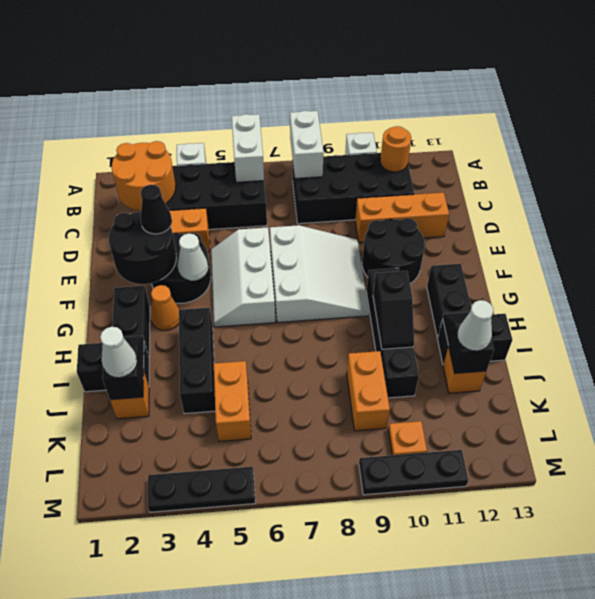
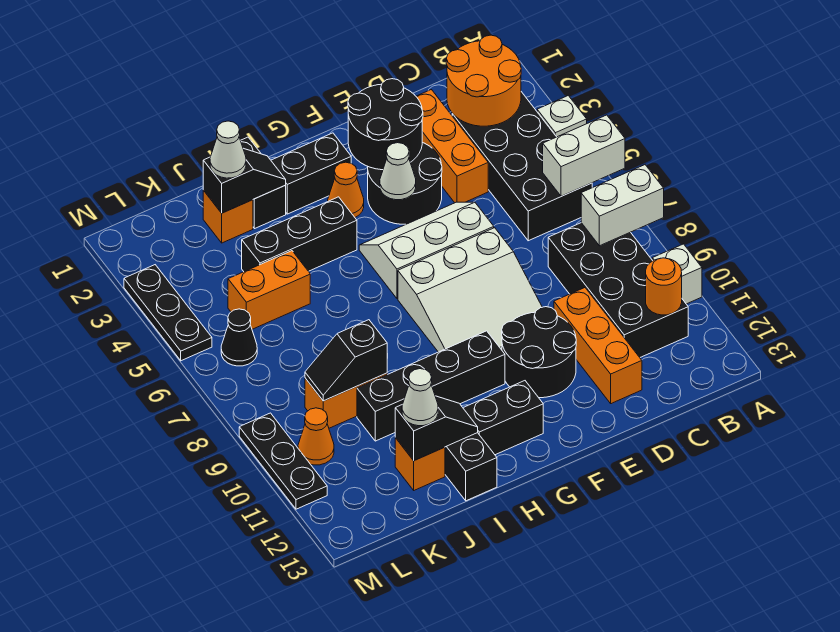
black cone E3 level 3 -> black cone L6 level 1
black slope H10:I10 level 2 top H -> black slope J9:K9 level 2 top J
orange plate L10 level 1 -> orange cone L10 level 1

